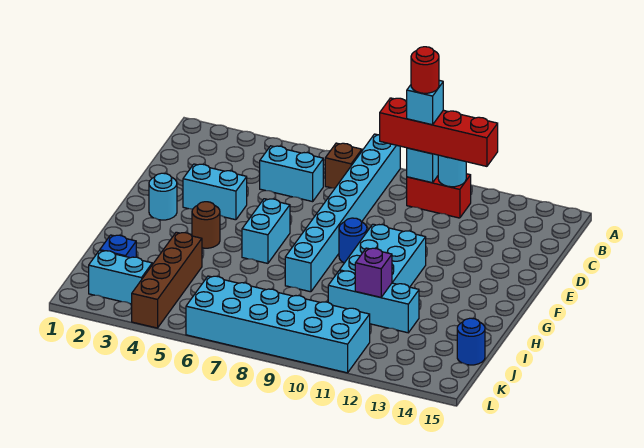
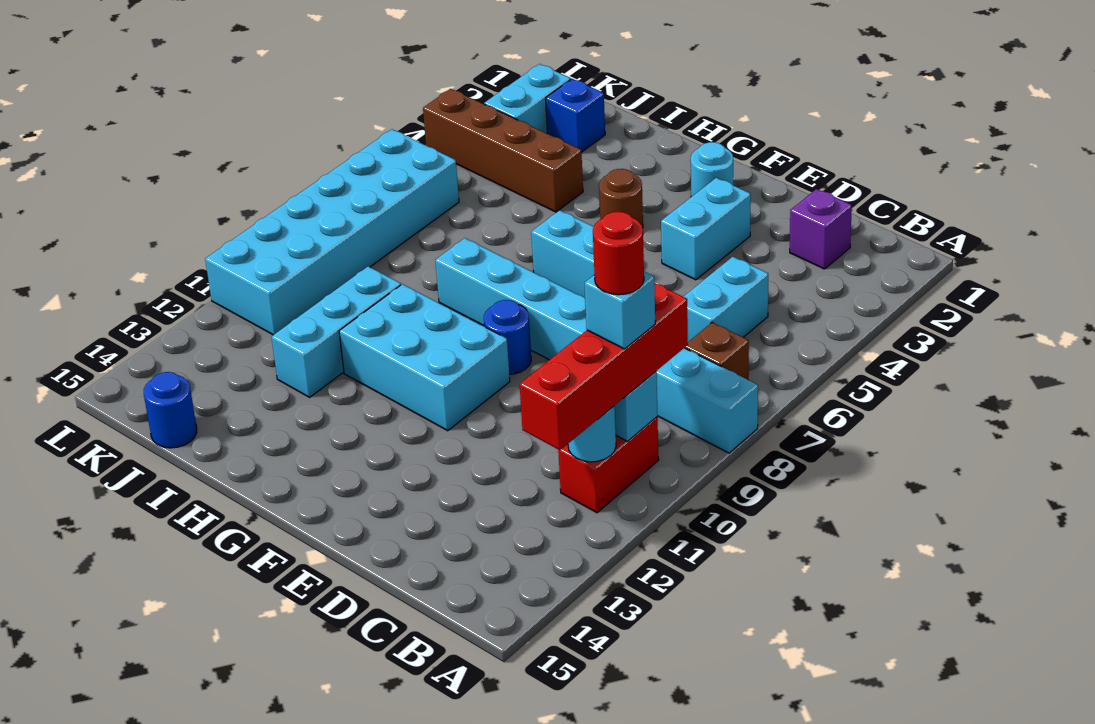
purple brick I11 level 2 -> purple brick C2 level 1

